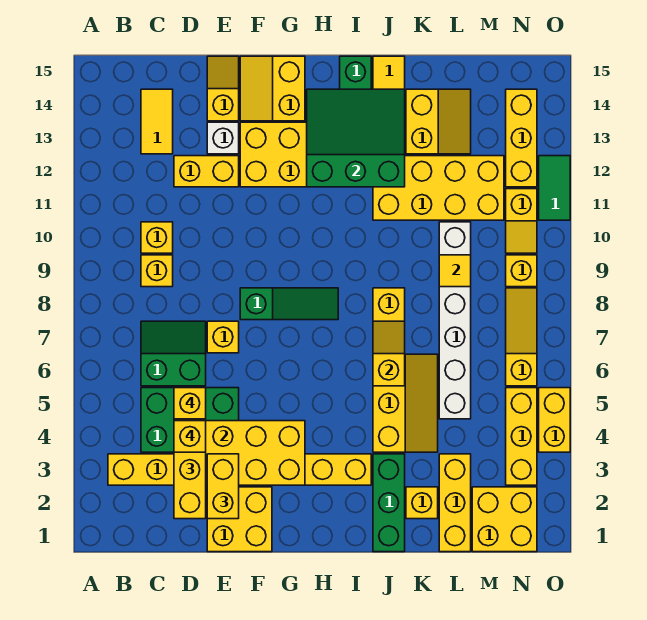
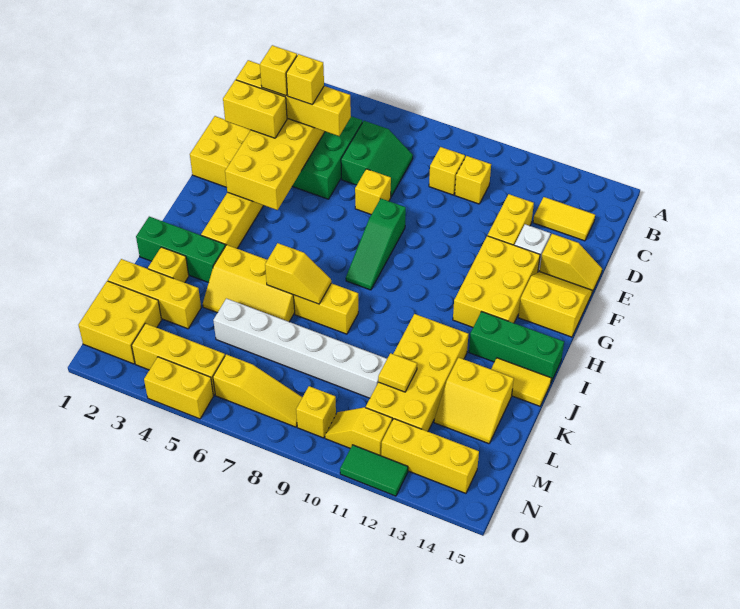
yellow brick D5 level 4 -> yellow brick D3 level 4
green slope H12:J14 level 2 top 12 -> none
yellow tile L9 level 2 -> yellow tile L11 level 2

